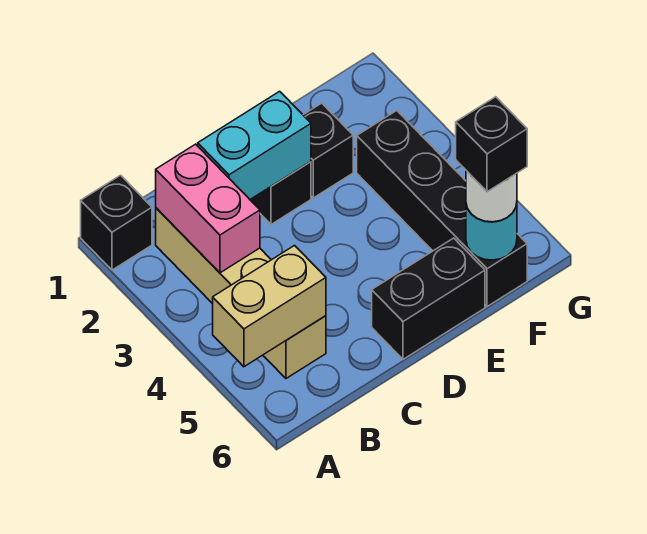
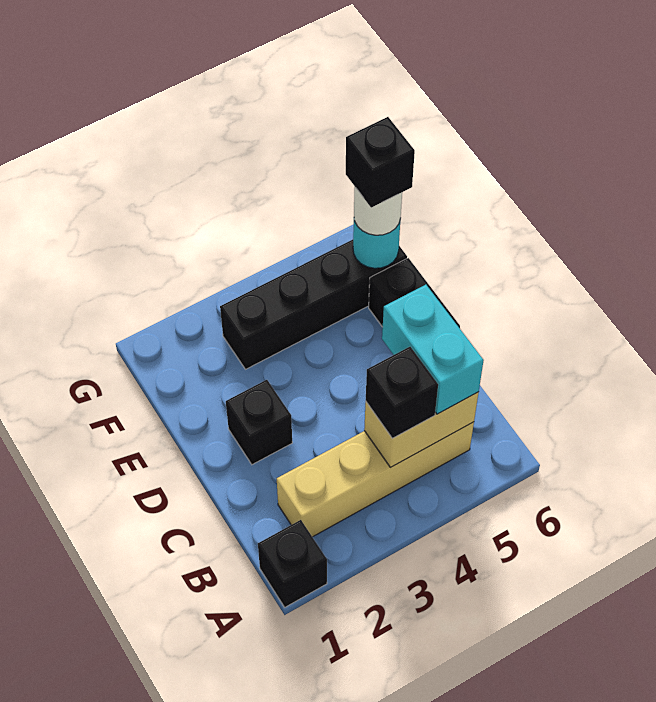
tan brick A5:B5 level 2 -> tan brick B4:B5 level 2
pink brick B2:B3 level 2 -> none
cyan brick C2:D2 level 2 -> cyan brick B5:C5 level 3
black brick E2 level 1 -> black brick B4 level 3

